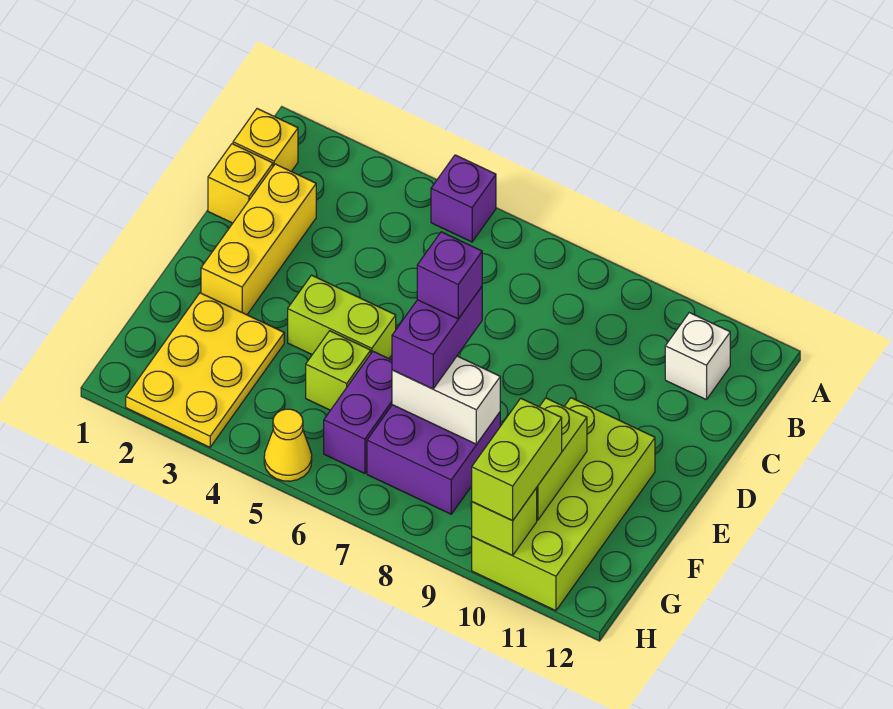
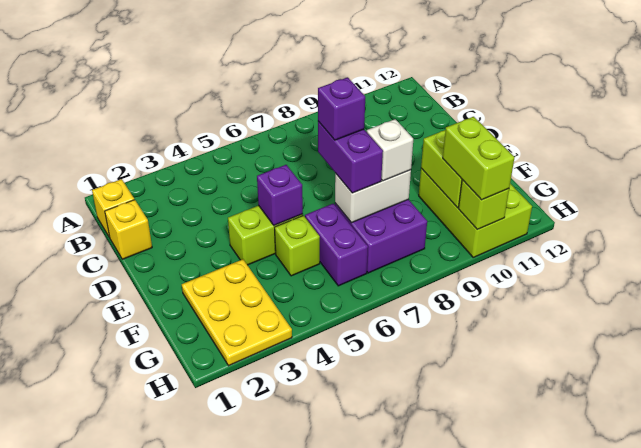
purple brick A5 level 1 -> purple brick E5 level 2
white brick B11 level 1 -> white brick F8 level 3
yellow brick C2:E2 level 1 -> none
lime brick E10:H11 level 1 -> lime brick F10:H11 level 1
yellow cone H5 level 1 -> none

